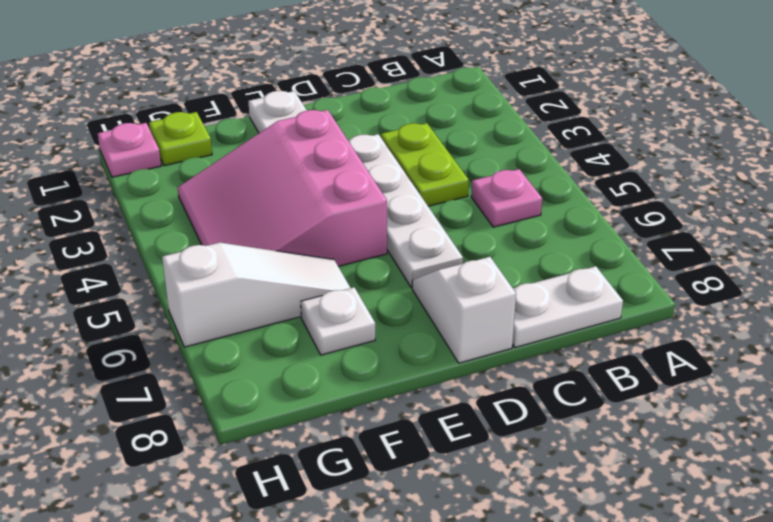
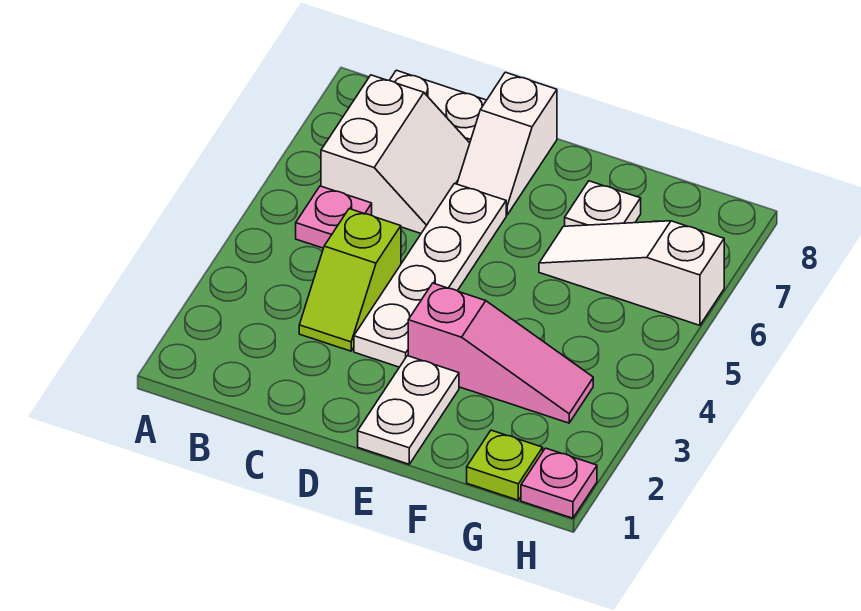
none -> white slope B6:C7 level 1 top B
lime plate C3:C4 level 1 -> lime slope C3:C4 level 1 top 4
pink slope E3:G5 level 1 top E -> pink slope E3:G3 level 1 top E

